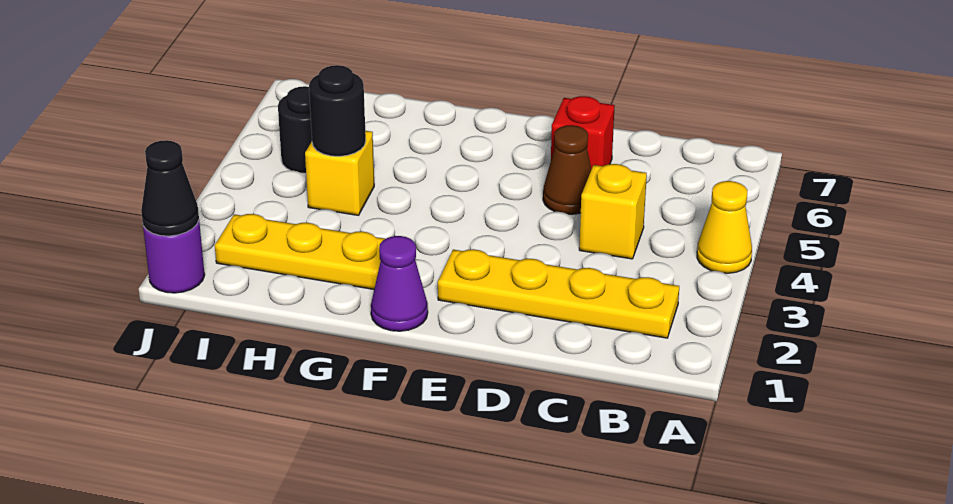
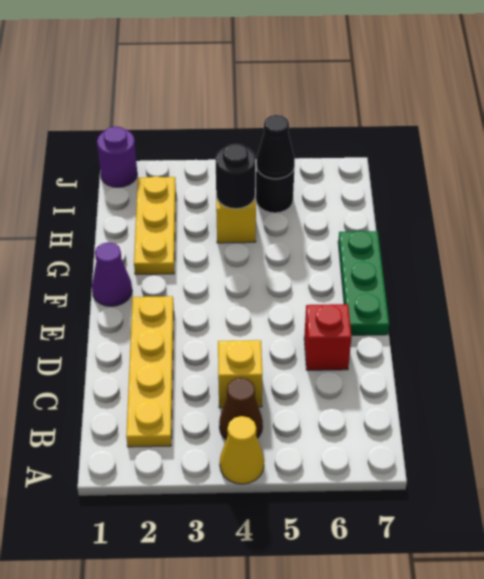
brown cone D5 level 1 -> brown cone B4 level 1
none -> green plate E7:G7 level 1
black cone J1 level 2 -> black cone I5 level 2

